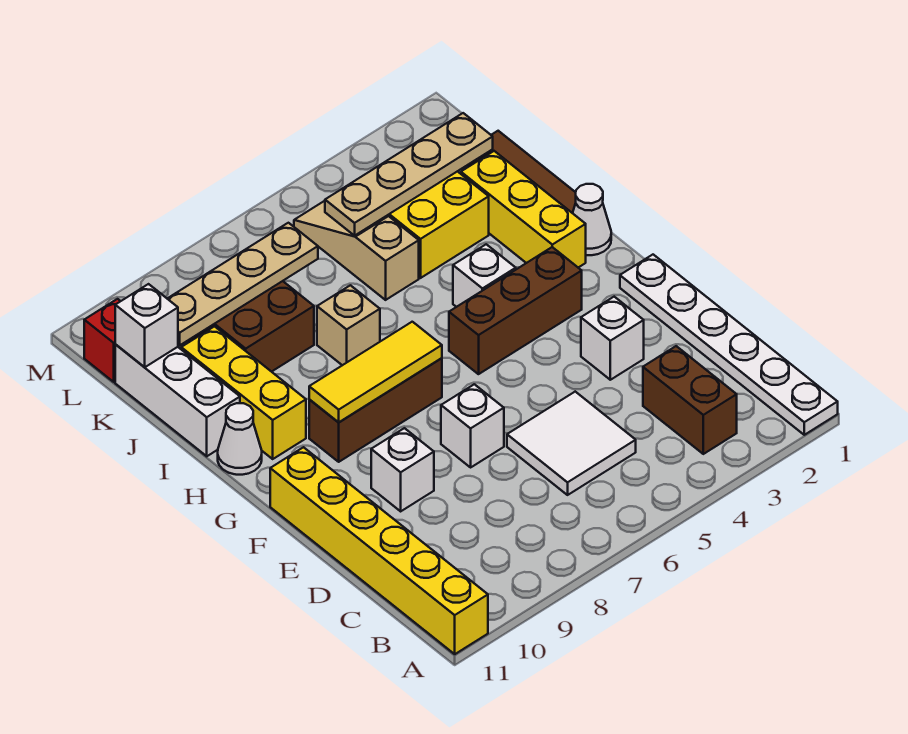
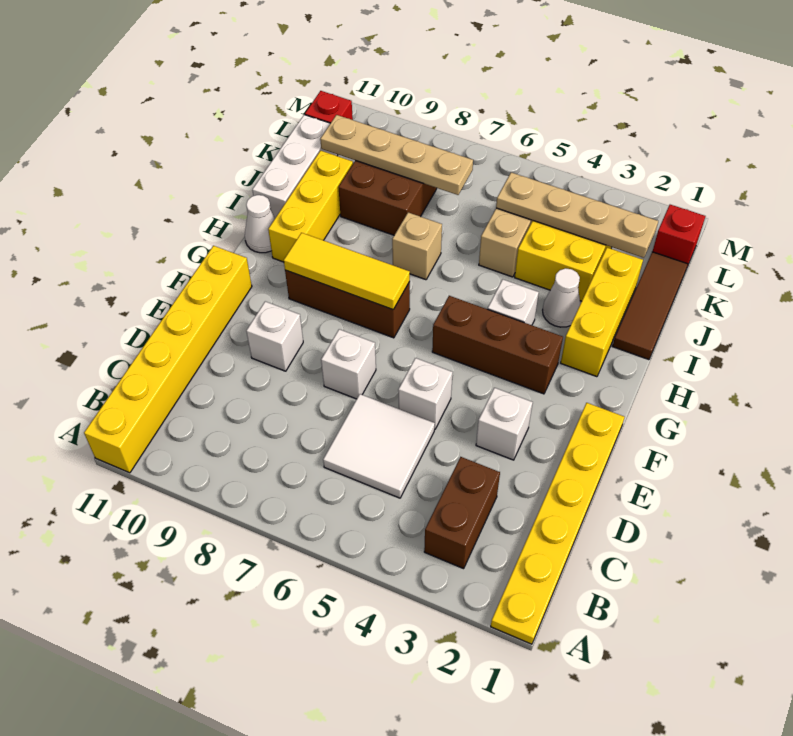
white plate A1:F1 level 1 -> yellow plate A1:F1 level 1
white cone H1 level 1 -> white cone I3 level 1
white brick K11 level 2 -> white brick E5 level 1
none -> red brick L1 level 1

